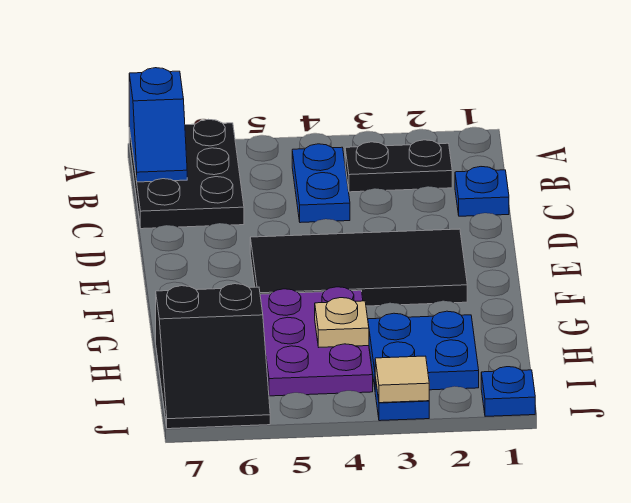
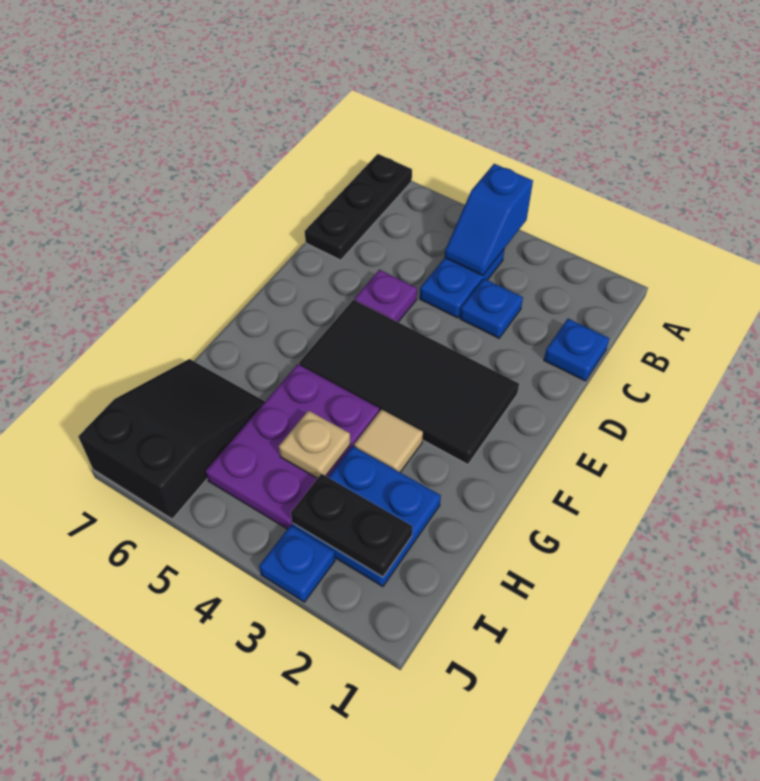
black plate A6:C7 level 1 -> black plate A7:C7 level 1
blue slope A7:B7 level 2 top A -> blue slope A4:B4 level 2 top A
black plate B2:B3 level 1 -> black plate I2:I3 level 2
none -> purple plate D5 level 1
black slope H6:J7 level 1 top H -> black slope H6:J7 level 1 top J
blue plate J1 level 1 -> blue plate C3 level 1
tan tile J3 level 2 -> tan tile G3 level 1

